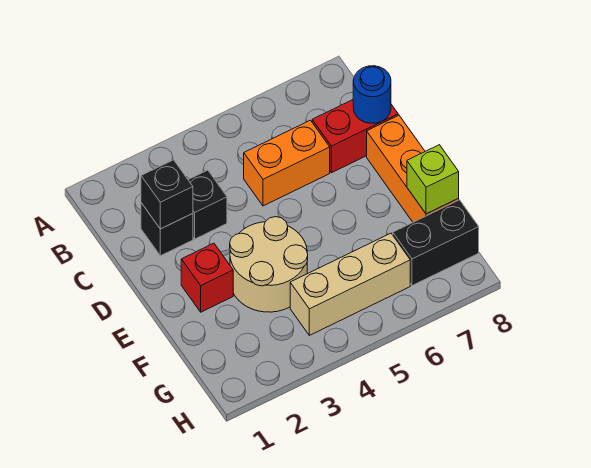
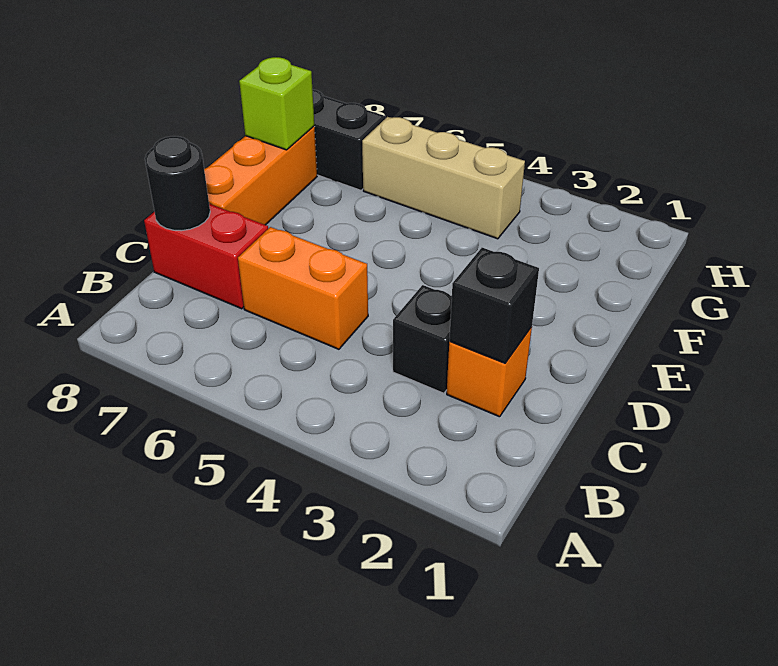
black brick C2 level 1 -> orange brick C2 level 1
blue round brick C8 level 2 -> black round brick C8 level 2
red brick E2 level 1 -> none
tan round brick E3:F4 level 1 -> none

